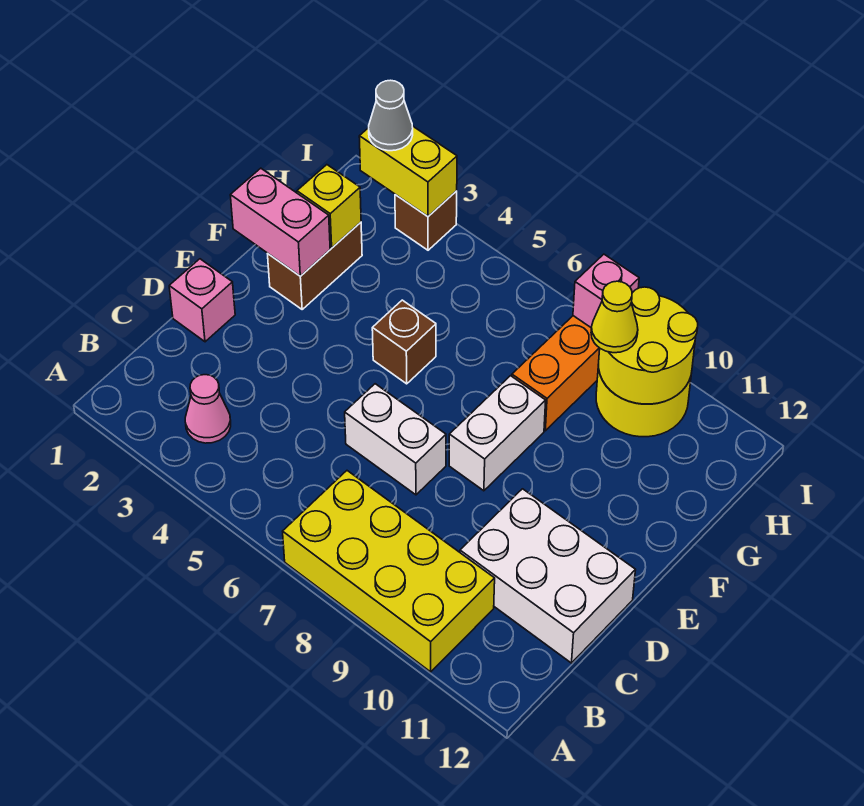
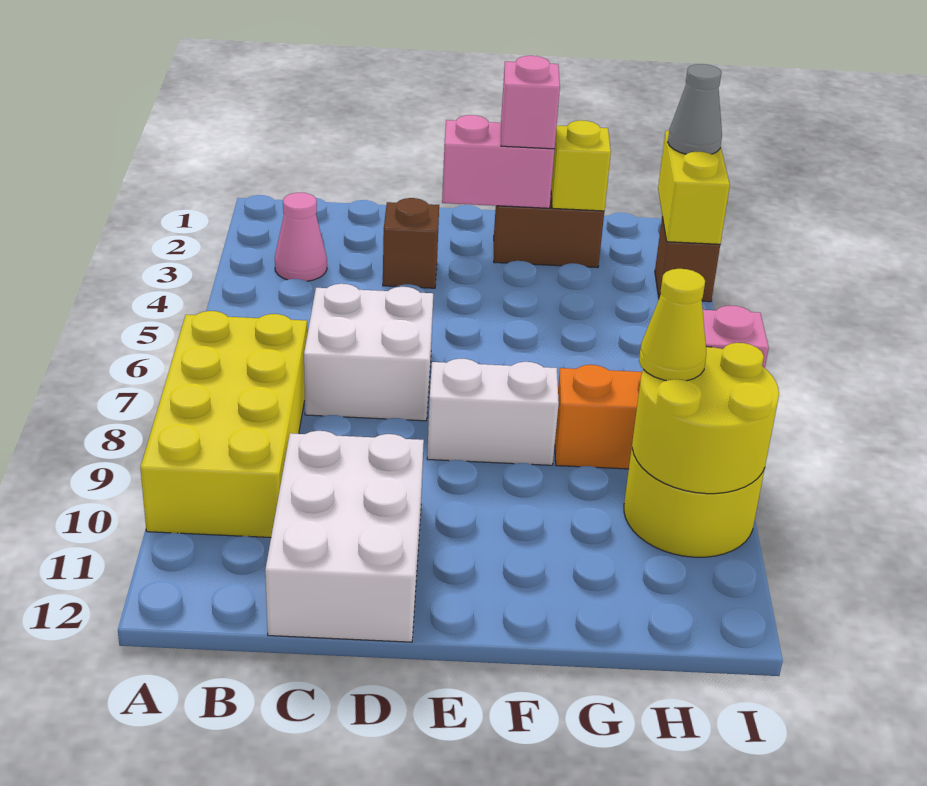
pink brick D1 level 1 -> pink brick F2 level 3
white brick D6:D7 level 1 -> white brick C6:D7 level 1
pink brick F1:F2 level 2 -> pink brick E2:F2 level 2
brown brick F5 level 1 -> brown brick D3 level 1

